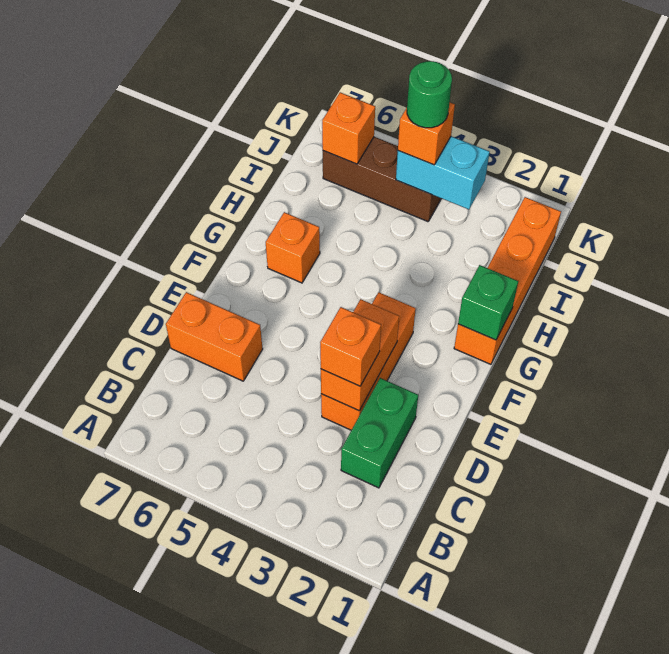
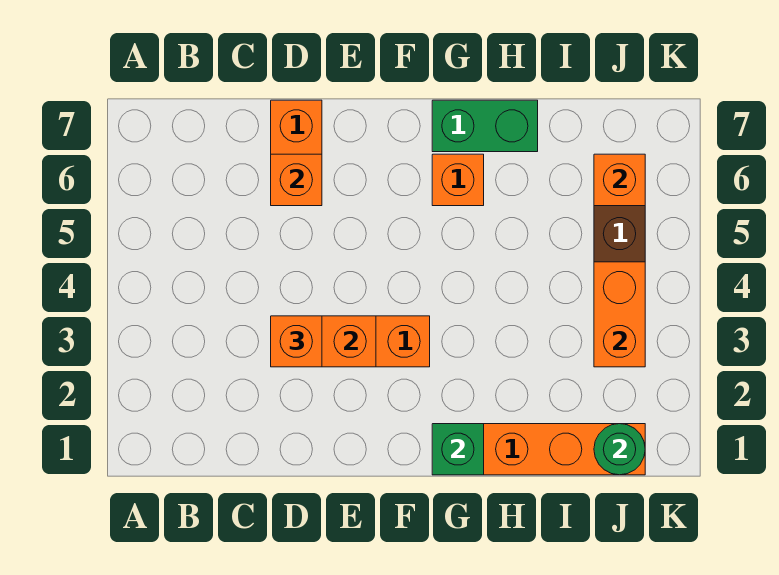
green brick C2:D2 level 1 -> green brick G7:H7 level 1
cyan brick J3:J4 level 2 -> orange brick J3:J4 level 2
orange brick J4 level 3 -> orange brick D6 level 2
green round brick J4 level 4 -> green round brick J1 level 2

